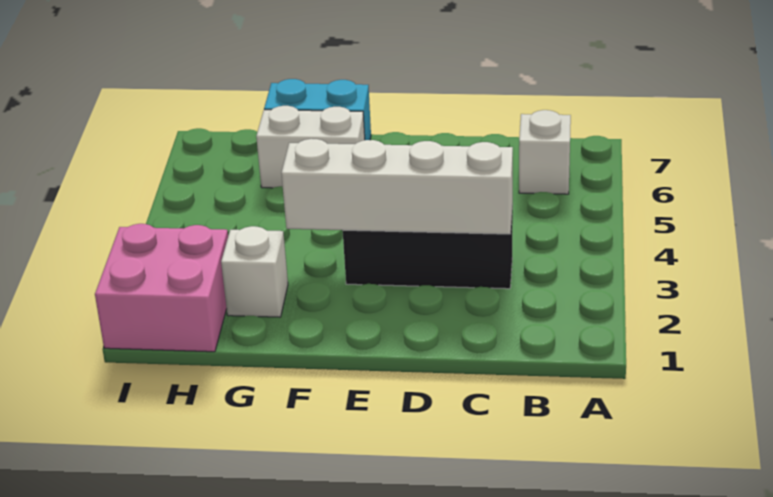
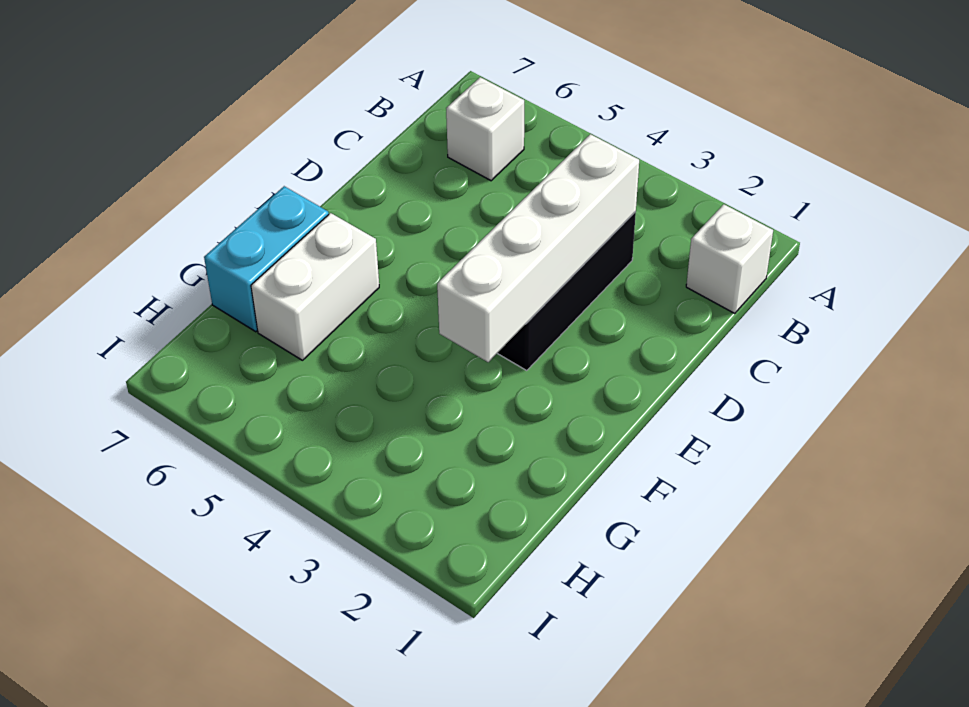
white brick G2 level 1 -> white brick B1 level 1
pink brick H1:I2 level 1 -> none

